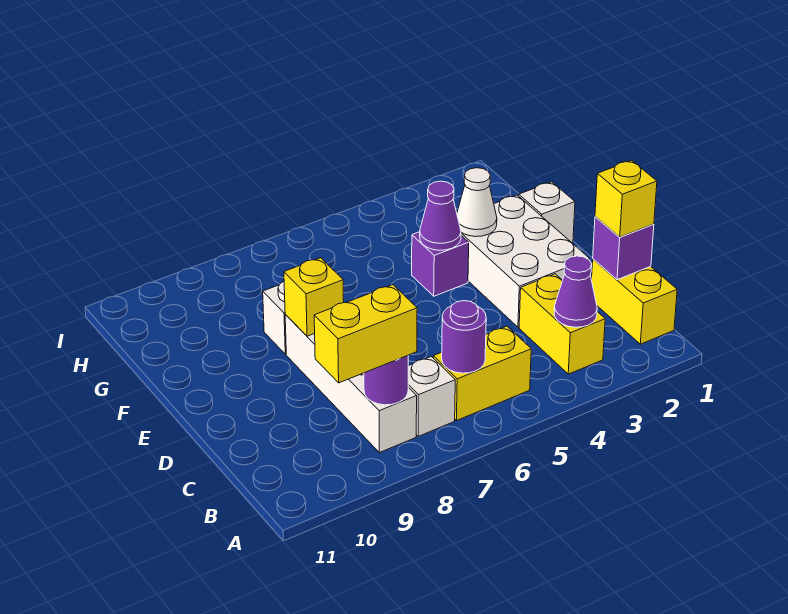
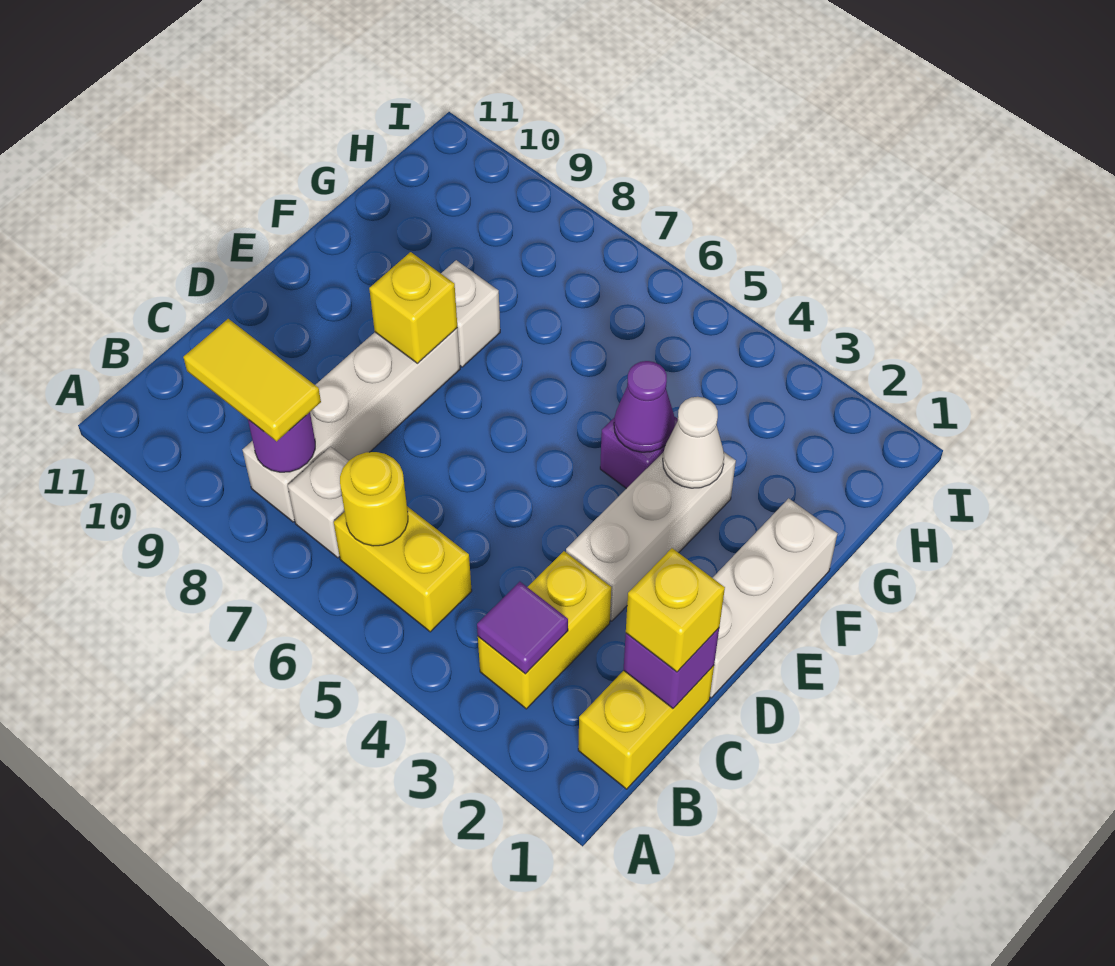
purple cone B3 level 2 -> purple tile B3 level 2
purple round brick B6 level 2 -> yellow round brick B6 level 2
yellow brick B8:B9 level 3 -> yellow tile B8:B9 level 3
white brick D2:F3 level 1 -> white brick D3:F3 level 1
white brick F1 level 1 -> white brick D1:F1 level 1

